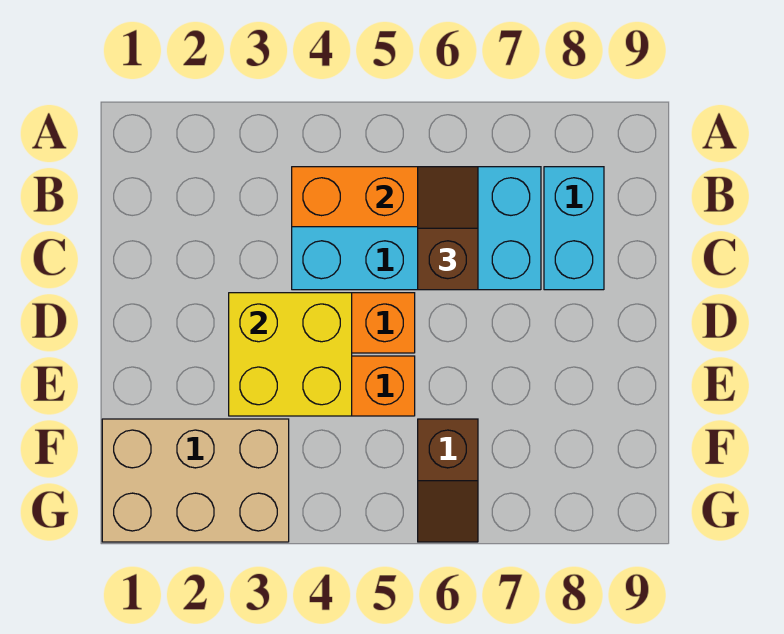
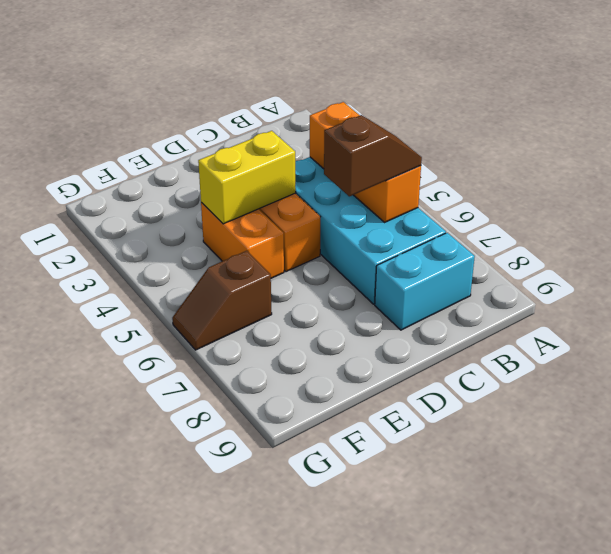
yellow brick D3:E4 level 2 -> yellow brick D4:E4 level 2
tan brick F1:G3 level 1 -> none

